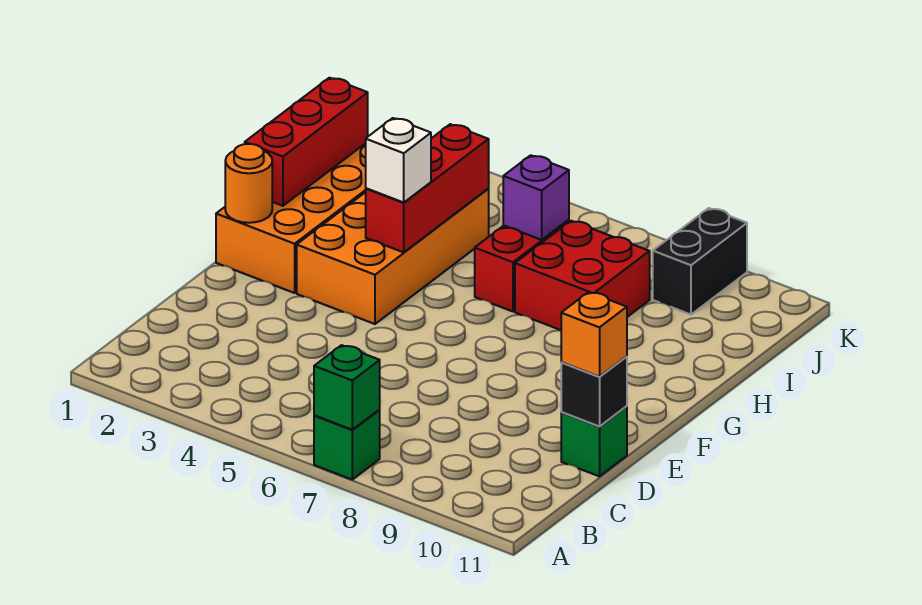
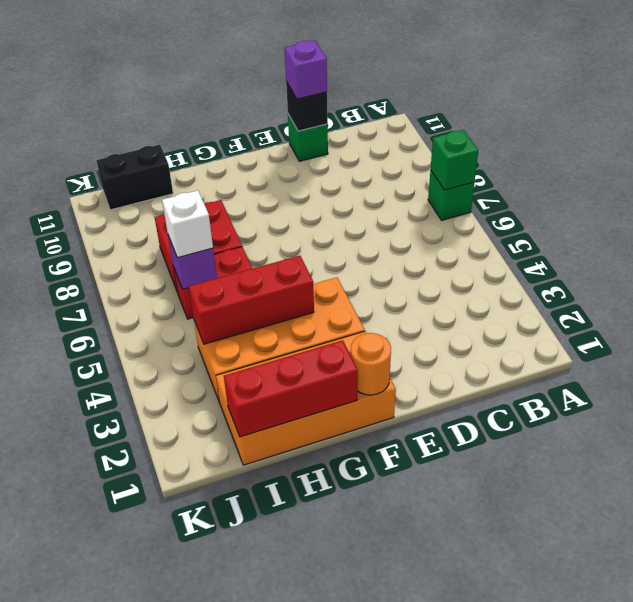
orange brick D11 level 3 -> purple brick D11 level 3
white brick G4 level 3 -> white brick I6 level 3
black brick J9:K9 level 1 -> black brick I11:J11 level 1

